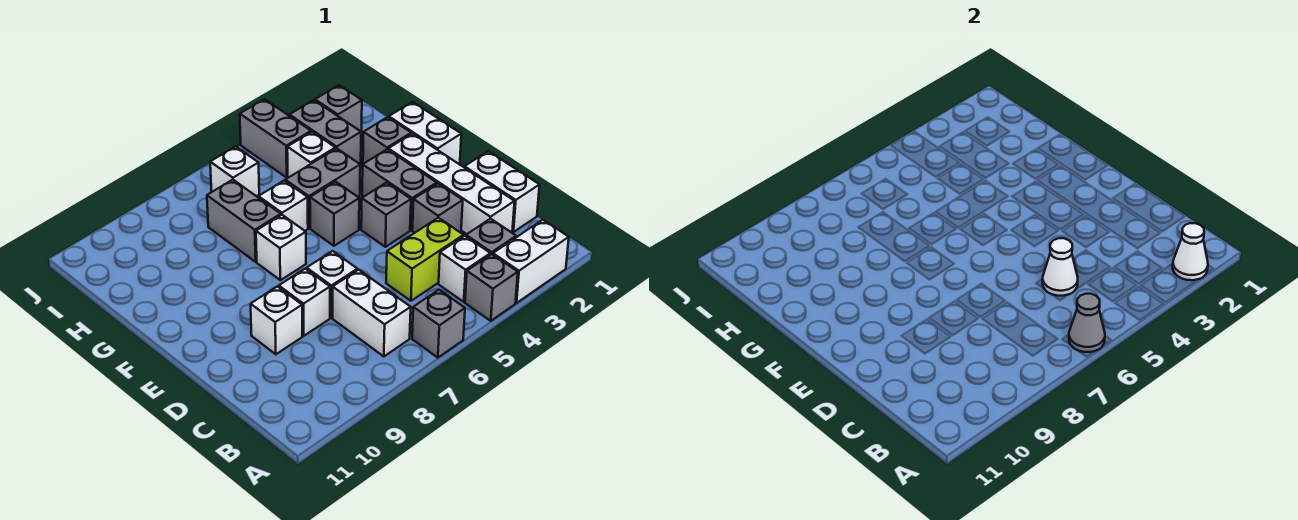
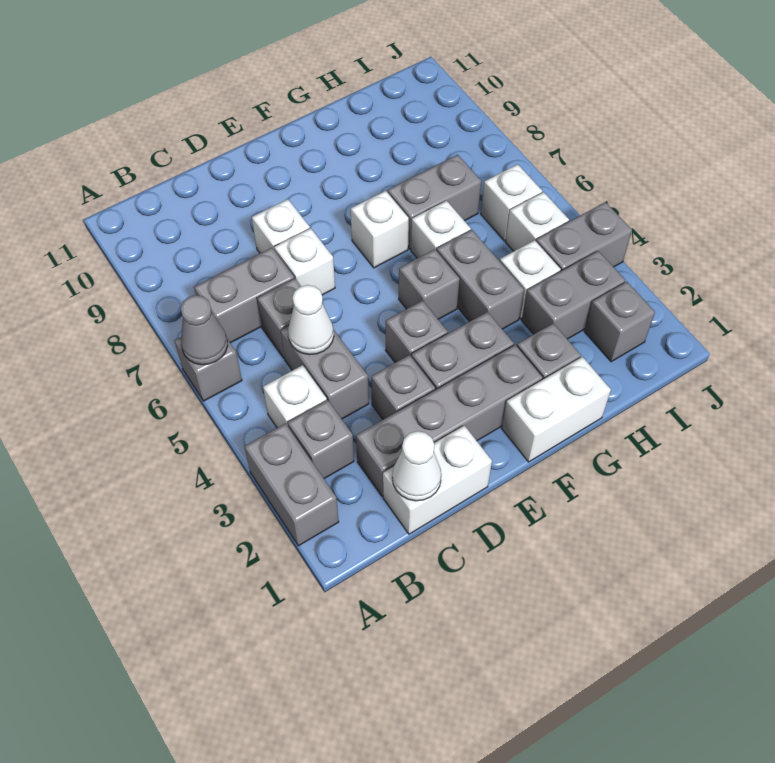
white brick A2:A3 level 1 -> grey brick A2:A3 level 1
white cone A2 level 2 -> white cone C1 level 2
grey brick A4 level 1 -> grey brick C6 level 1
white brick B7:C7 level 1 -> grey brick B7:C7 level 1
white brick C2:F2 level 1 -> grey brick C2:F2 level 1
lime brick C4:C5 level 1 -> grey brick C4:C5 level 1
white brick D9 level 1 -> white brick I5 level 1

